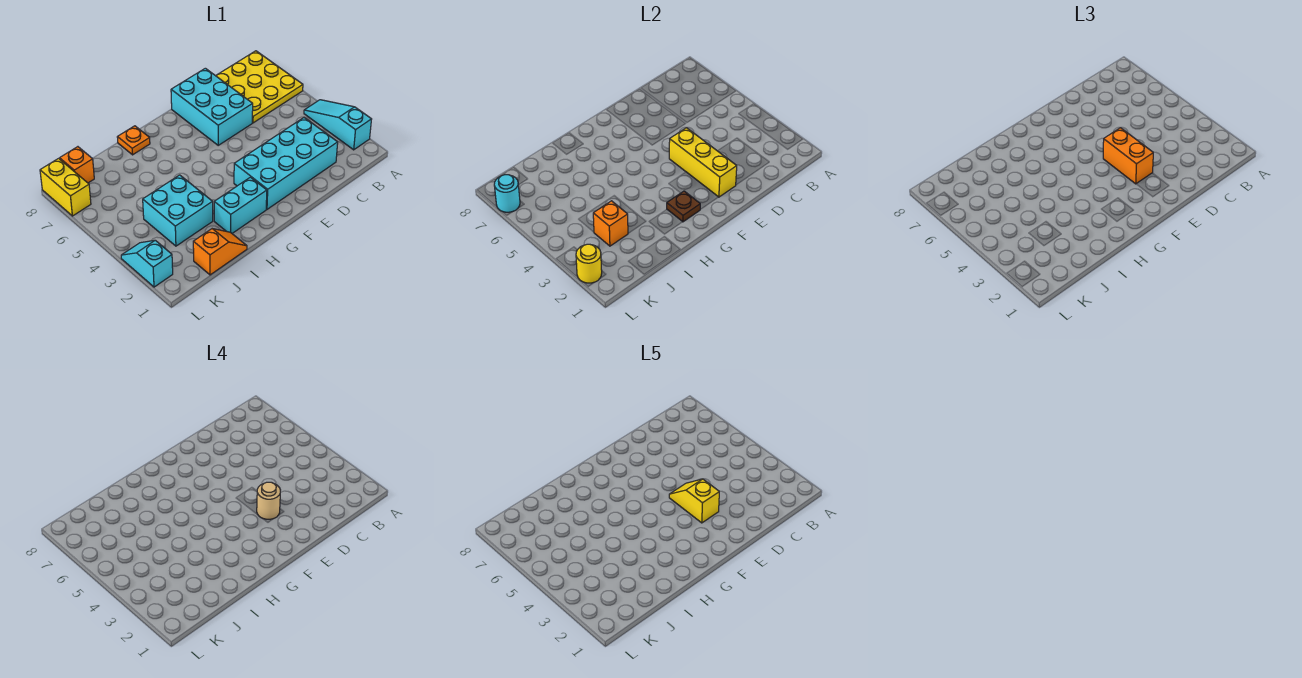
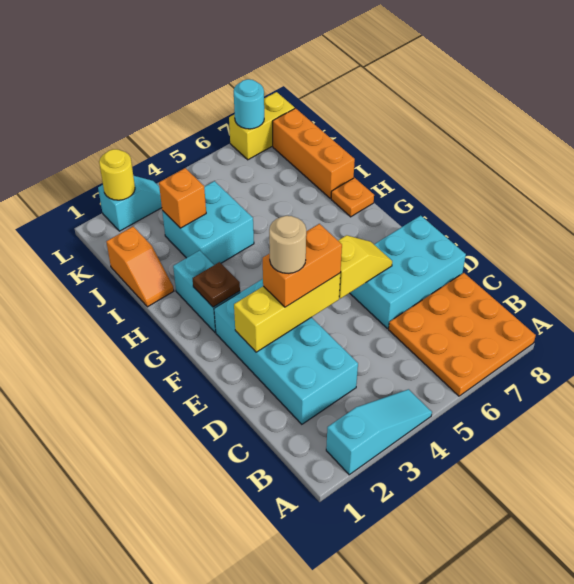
yellow plate A6:C8 level 1 -> orange plate A6:C8 level 1
yellow slope E3:E4 level 5 top 3 -> yellow slope E5:E6 level 2 top 5
orange brick K8 level 1 -> orange brick I8:K8 level 1

